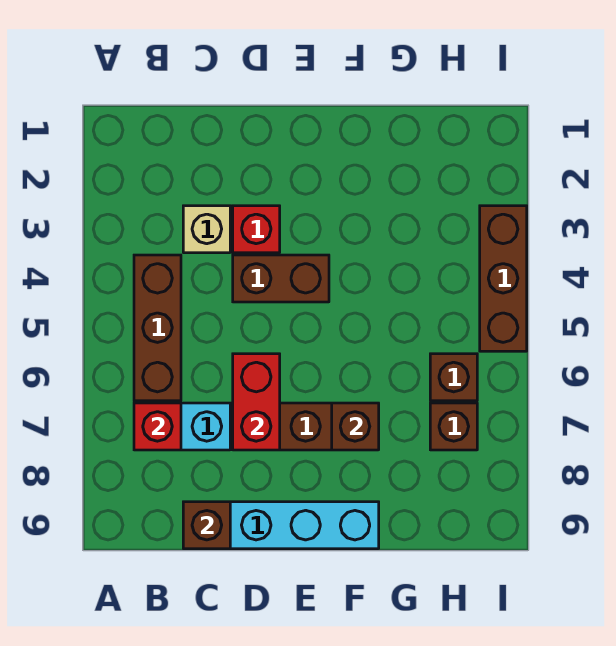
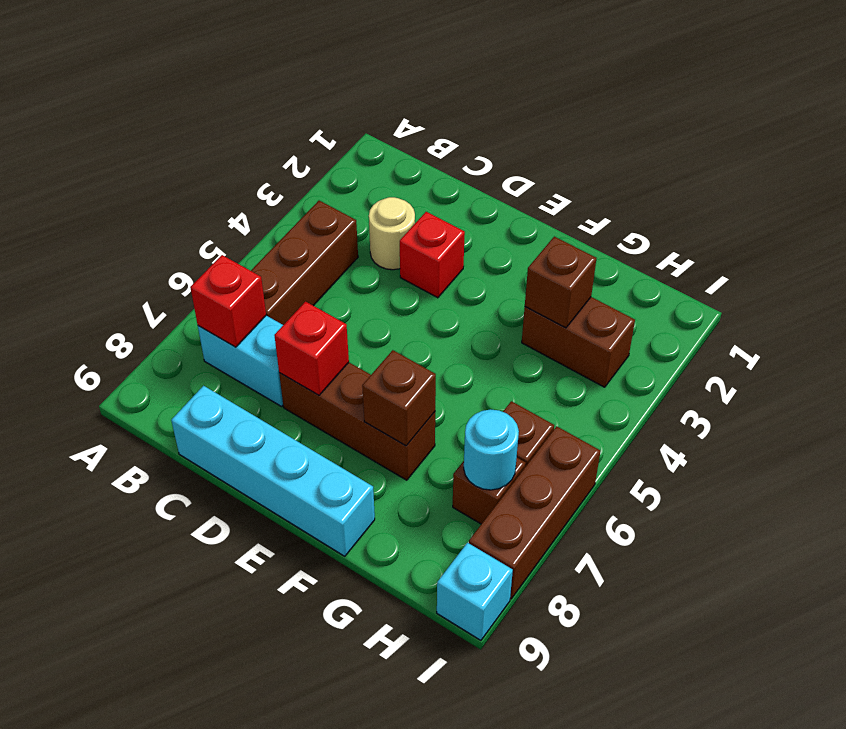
tan brick C3 level 1 -> tan round brick C3 level 1
brown brick C9 level 2 -> brown brick G3 level 2
brown brick D4:E4 level 1 -> brown brick G3:H3 level 1
red brick D6:D7 level 2 -> red brick D7 level 2
none -> cyan round brick H7 level 2
brown brick I3:I5 level 1 -> brown brick I6:I8 level 1
none -> cyan brick I9 level 1

